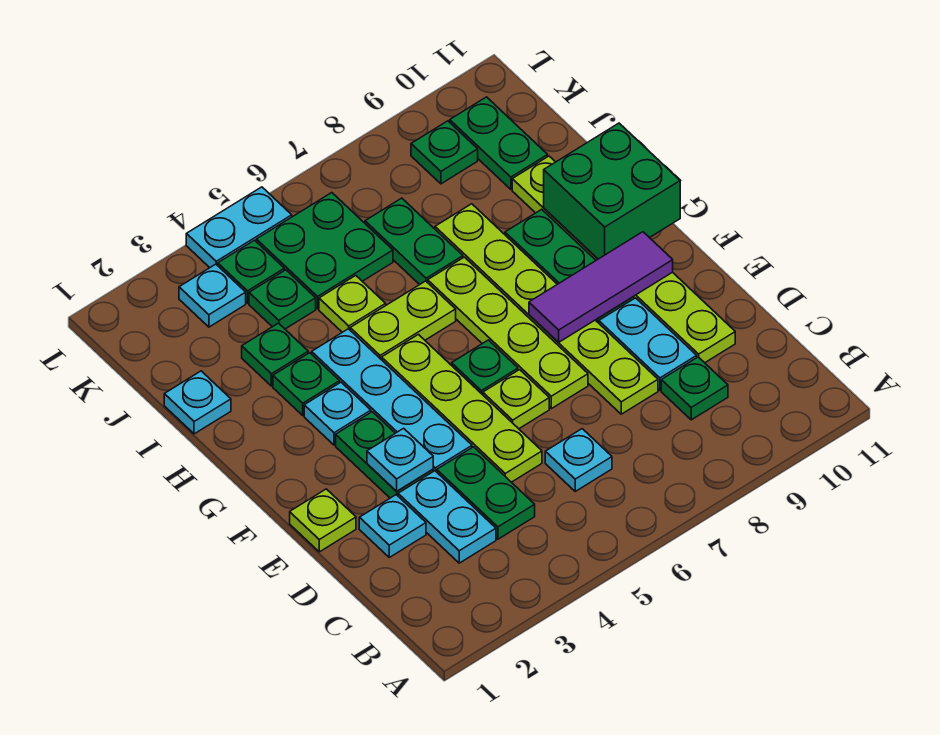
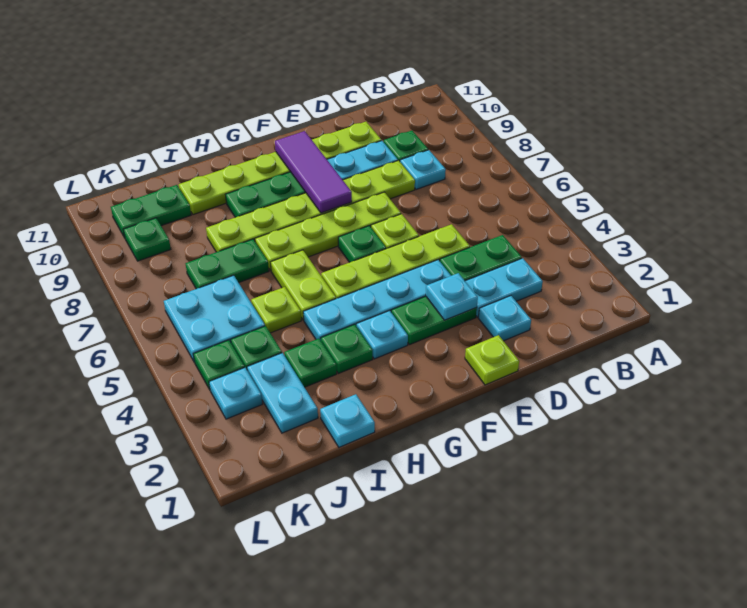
cyan plate C6 level 1 -> cyan plate C8 level 1
green brick G10:H11 level 2 -> none
green plate J5:K6 level 1 -> cyan plate J5:K6 level 1
cyan plate L4:L5 level 1 -> cyan plate J2:J3 level 1

